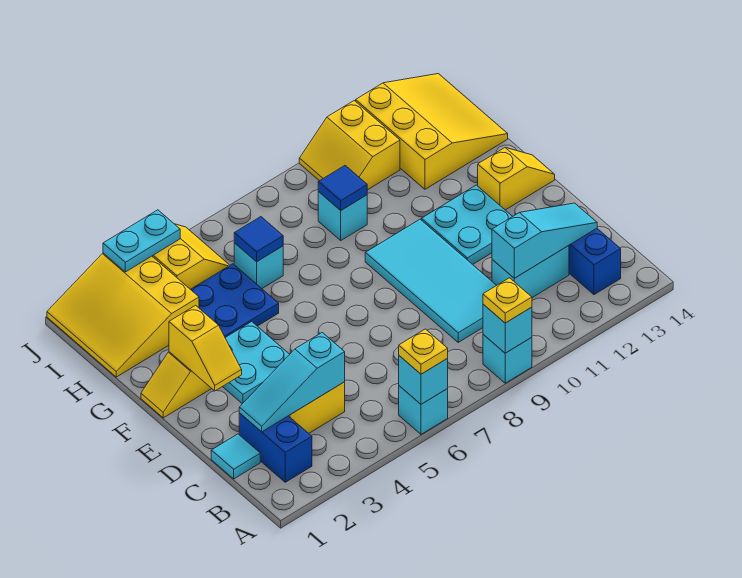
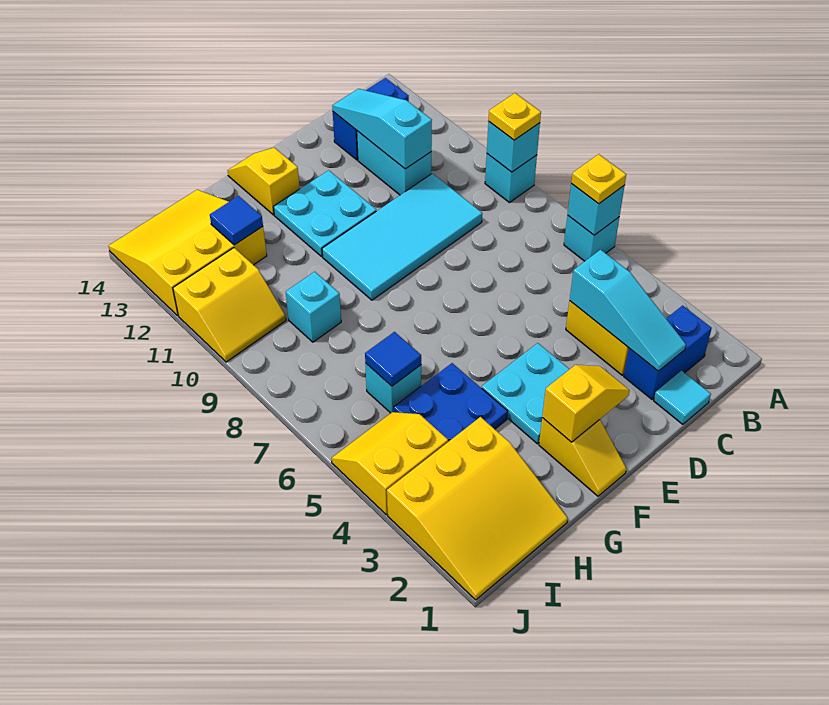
blue tile H9 level 2 -> blue tile H12 level 2
cyan plate J3:J4 level 2 -> none

